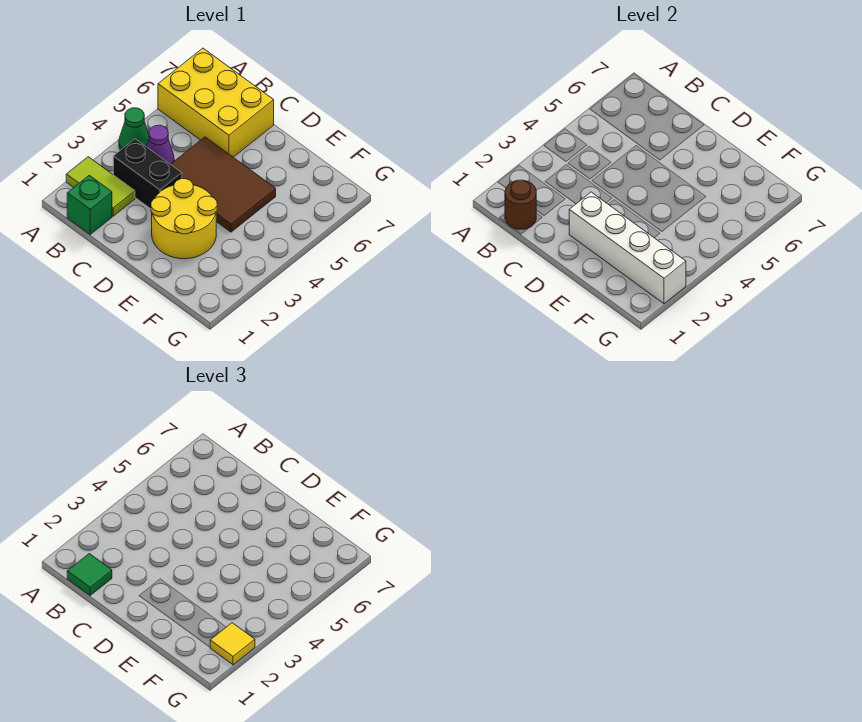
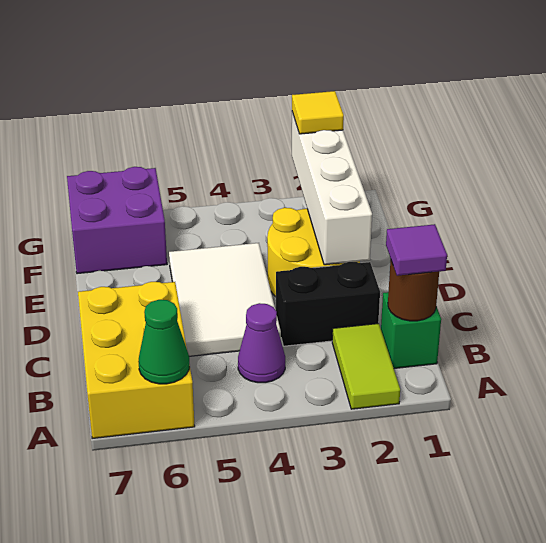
green cone A4 level 1 -> green cone A6 level 2
green tile B1 level 3 -> purple tile B1 level 3
black brick B3:C3 level 1 -> black brick C2:C3 level 1
brown tile C4:E5 level 1 -> white tile C4:E5 level 1
none -> purple brick F6:G7 level 1

